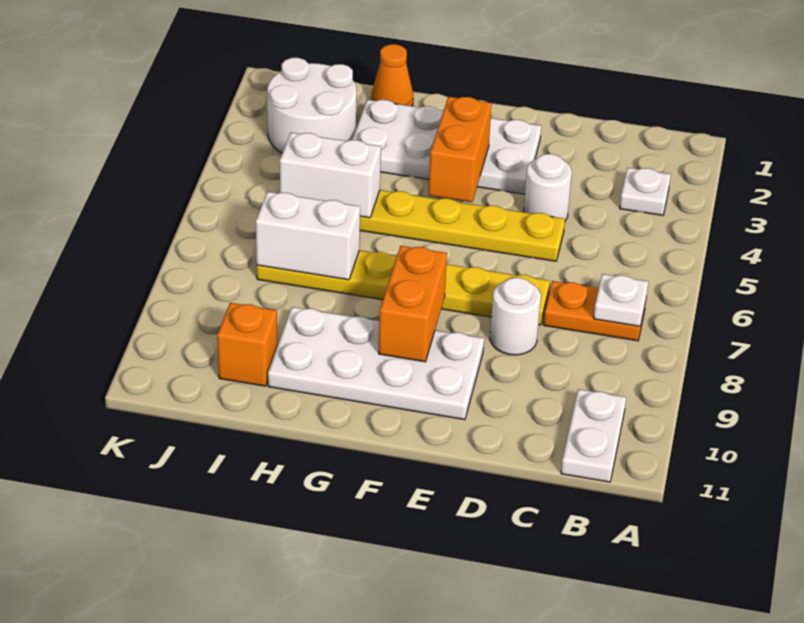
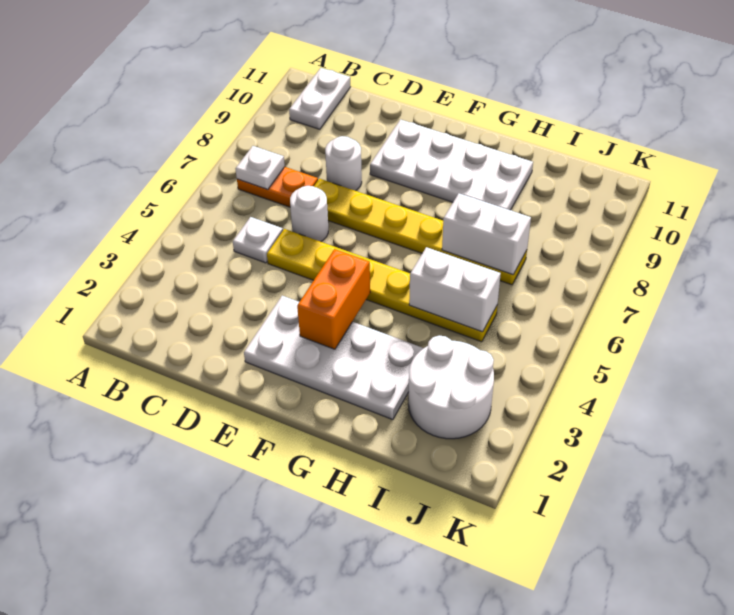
white plate B3 level 1 -> white plate C5 level 1
white round brick D4 level 1 -> white round brick D6 level 1
orange brick F8:F9 level 2 -> none
orange cone H1 level 1 -> none
orange brick I10 level 1 -> none

